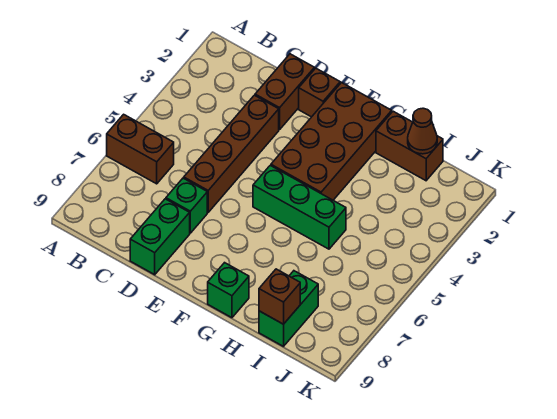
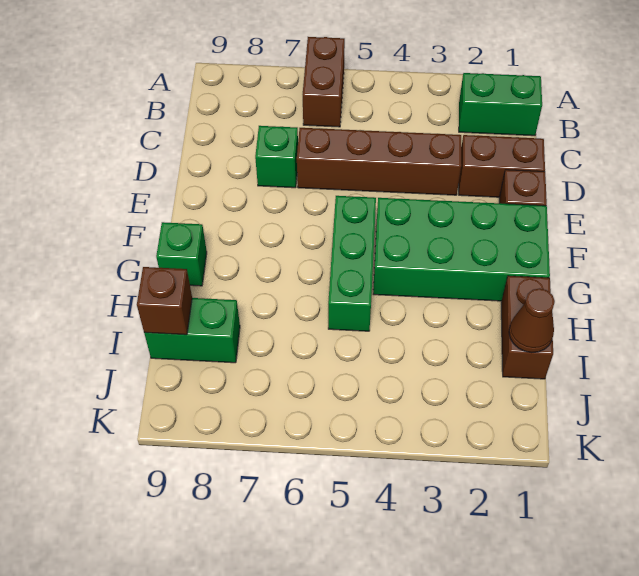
green brick D8:D9 level 1 -> green brick B1:B2 level 1
brown brick F1:G4 level 1 -> green brick F1:G4 level 1

